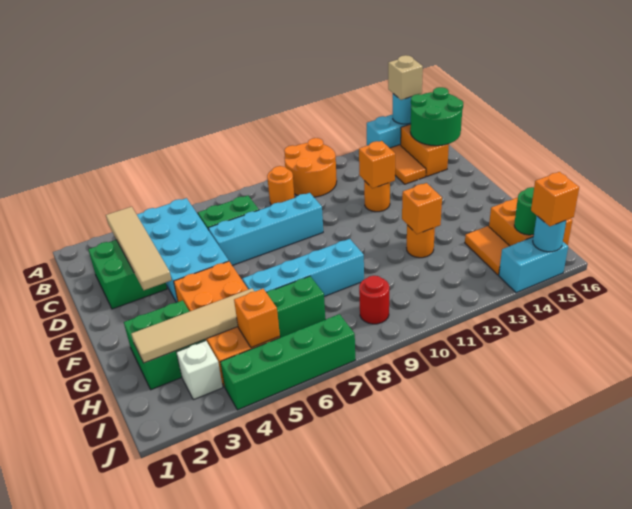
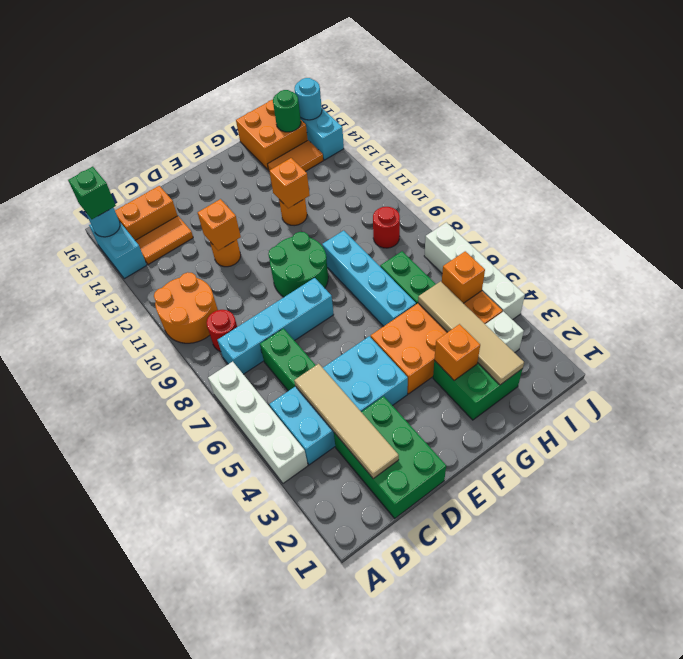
none -> white brick A4:A7 level 1
tan brick A15 level 3 -> green brick A15 level 3
tan tile B3:E3 level 2 -> tan tile C2:C5 level 2
orange round brick B9 level 1 -> red round brick B9 level 1
green round brick B15:C16 level 2 -> green round brick E9:F10 level 1
green brick C2:D3 level 1 -> green brick C1:D3 level 1
cyan brick D6:D9 level 1 -> cyan brick B8:E8 level 1
green brick J4:J7 level 1 -> white brick J4:J7 level 1
orange brick J15 level 3 -> orange brick G3 level 2

